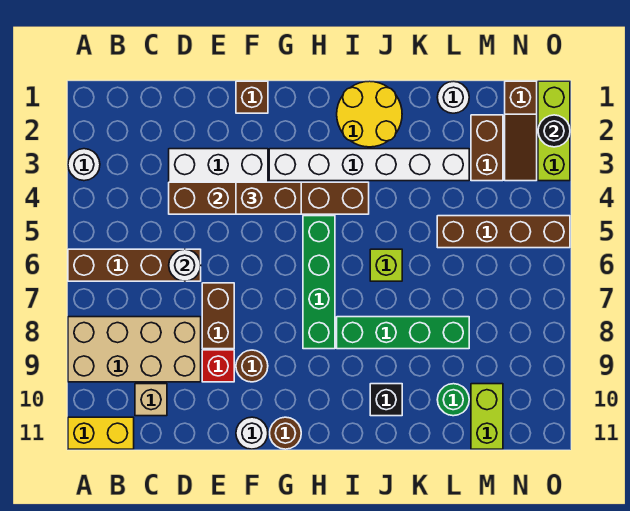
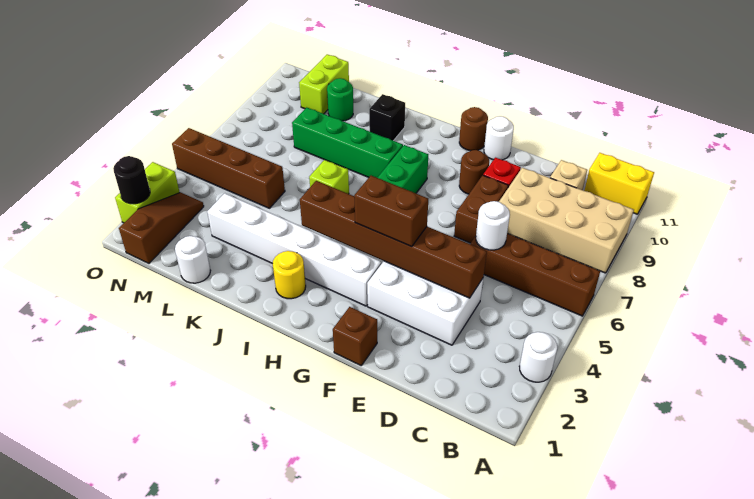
yellow round brick I1:J2 level 1 -> yellow round brick I2 level 1
brown brick M2:M3 level 1 -> none
lime brick O1:O3 level 1 -> lime brick O2:O3 level 1

